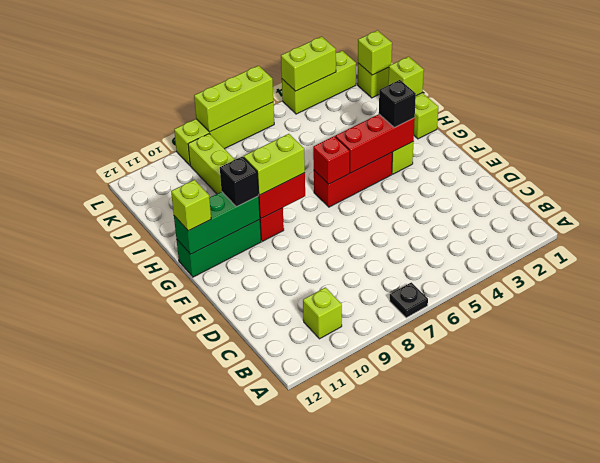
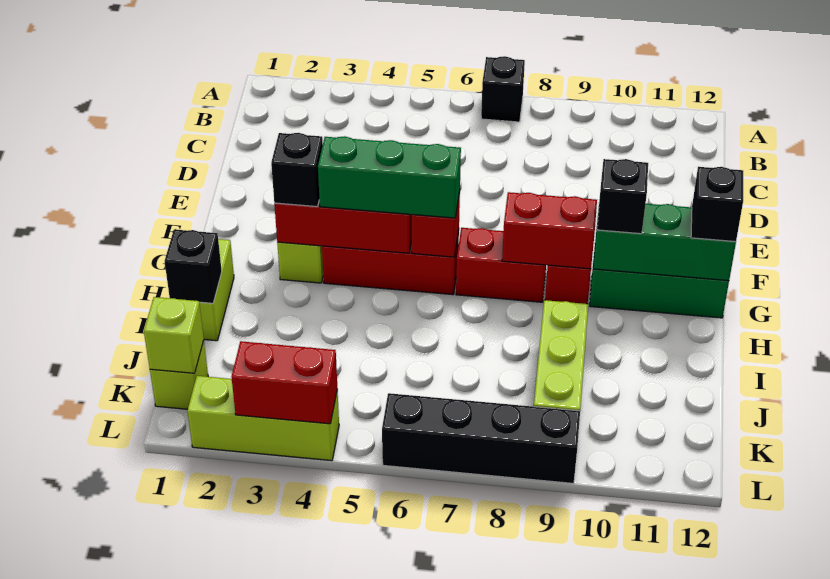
black plate A7 level 1 -> black brick A7 level 1
lime brick B10 level 1 -> none
none -> green brick G4:G6 level 3
none -> red brick G7:G8 level 1
lime brick G8:G9 level 3 -> none
lime brick G12 level 3 -> black brick G12 level 3
lime brick I1 level 2 -> black brick I1 level 2
lime brick L3:L4 level 2 -> red brick L3:L4 level 2
lime brick L6:L9 level 1 -> black brick L6:L9 level 1
lime brick L6:L8 level 2 -> none

